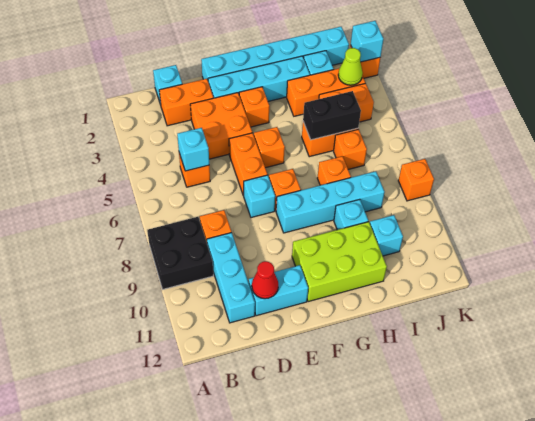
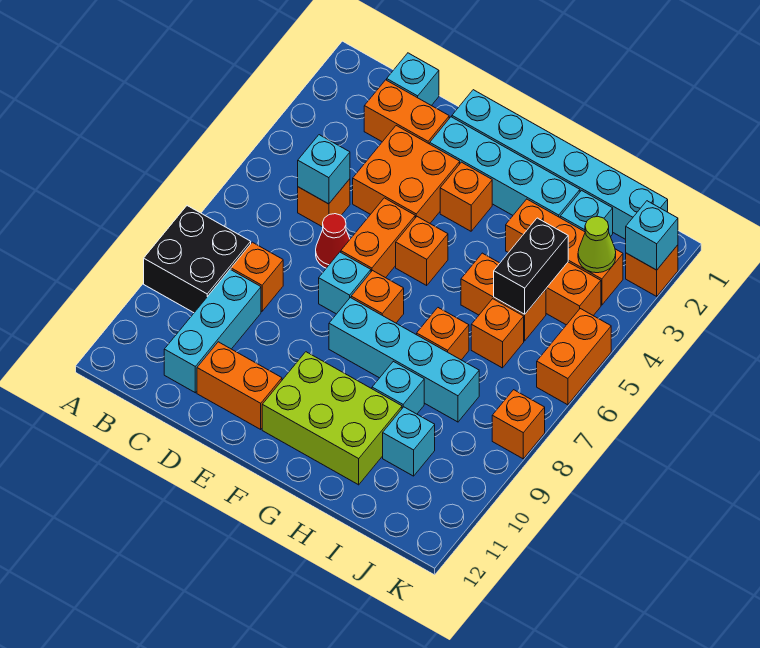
cyan brick D11:E11 level 1 -> orange brick D11:E11 level 1
red cone D11 level 2 -> red cone D6 level 1
black brick H5:I5 level 2 -> black brick I4:I5 level 2
none -> orange brick K5:K6 level 1

